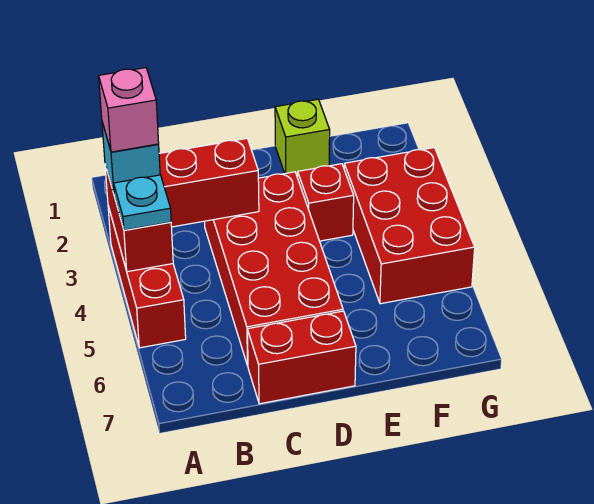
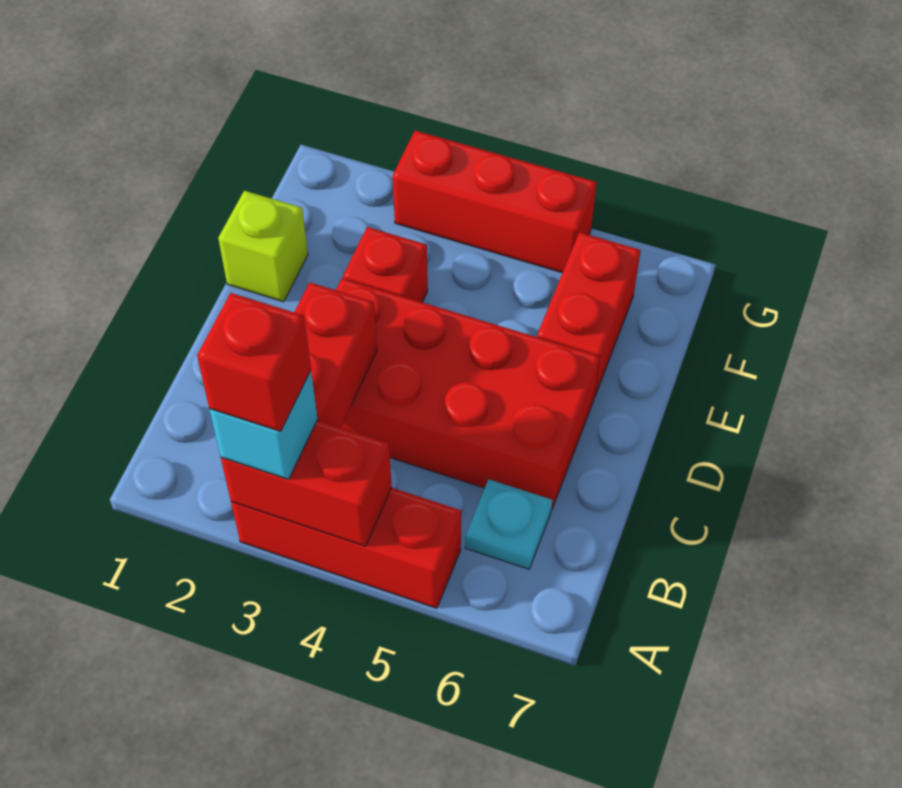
pink brick A3 level 4 -> red brick A3 level 4
cyan plate A4 level 3 -> cyan plate B6 level 1
red brick C7:D7 level 1 -> red brick E6:F6 level 1
red brick F3:G5 level 1 -> red brick G3:G5 level 1

